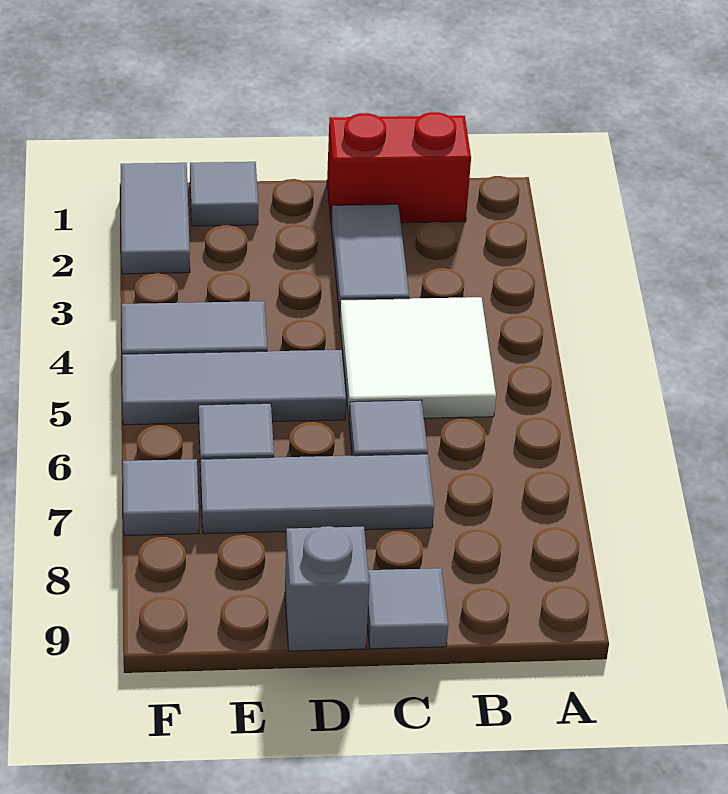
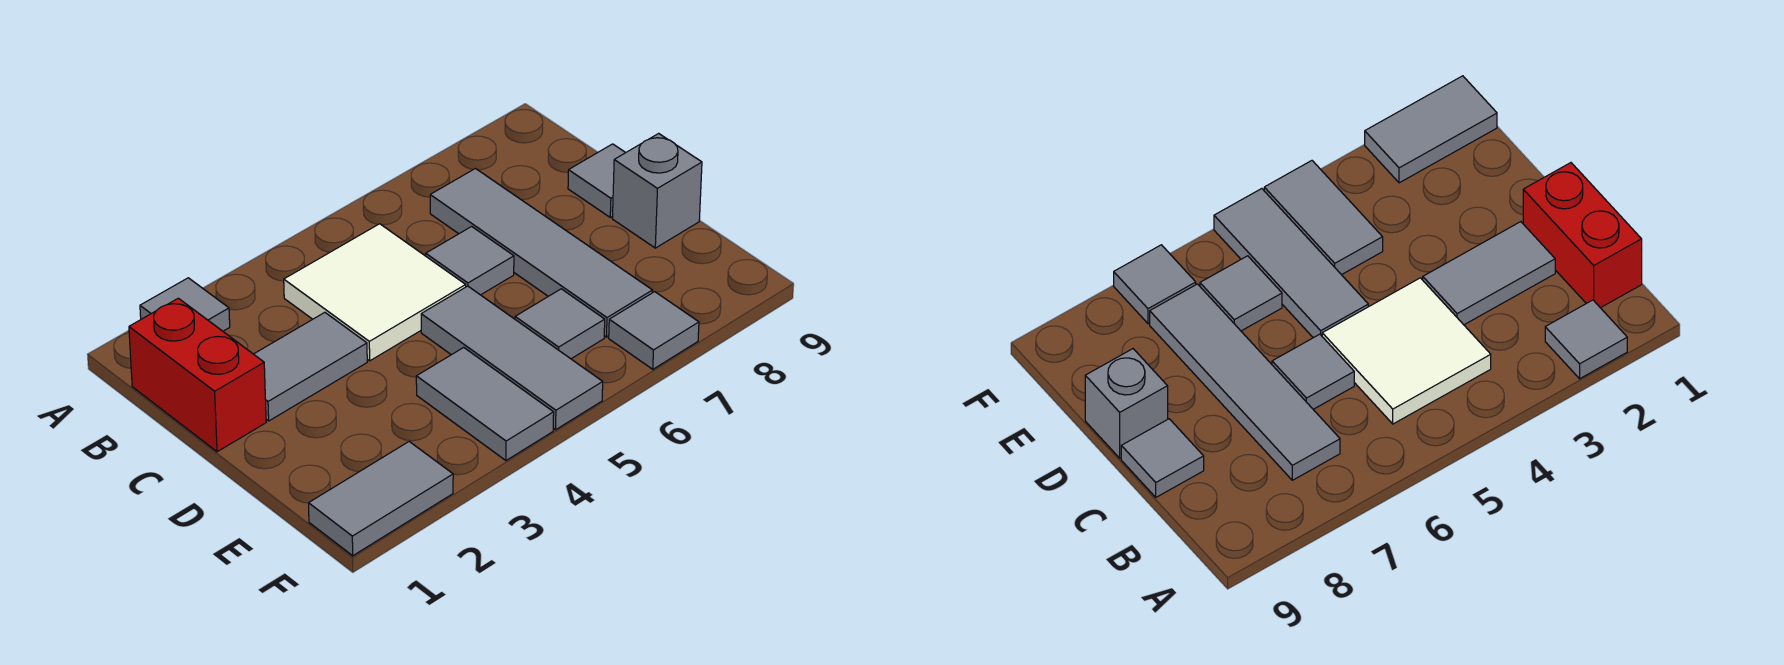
grey tile C7:E7 level 1 -> grey tile B7:E7 level 1
grey tile E1 level 1 -> grey tile A2 level 1

